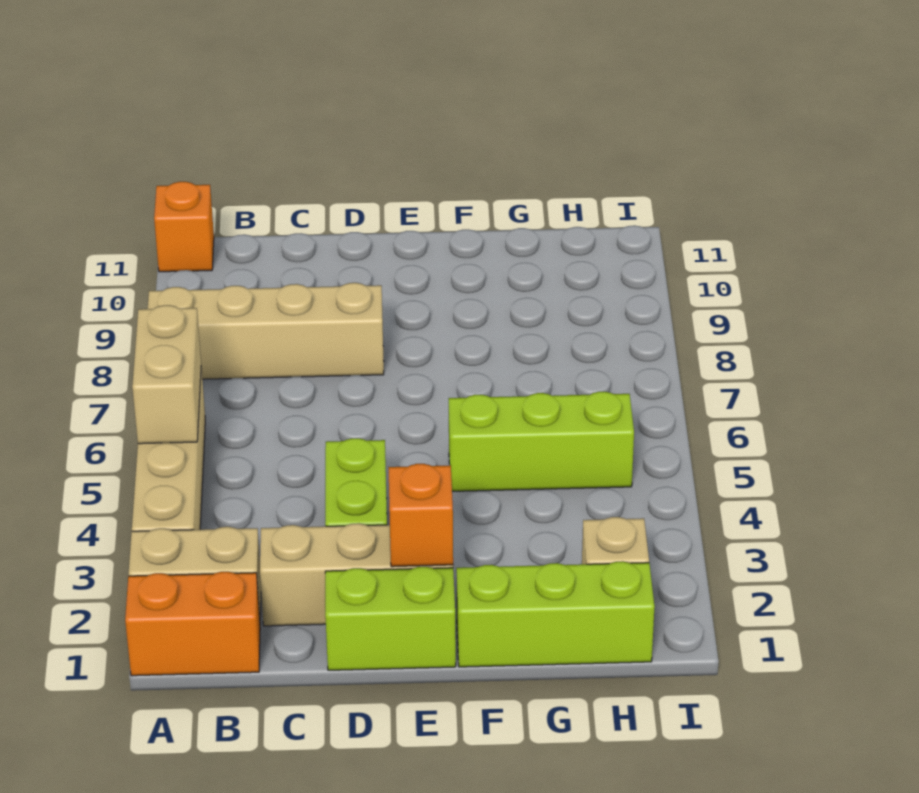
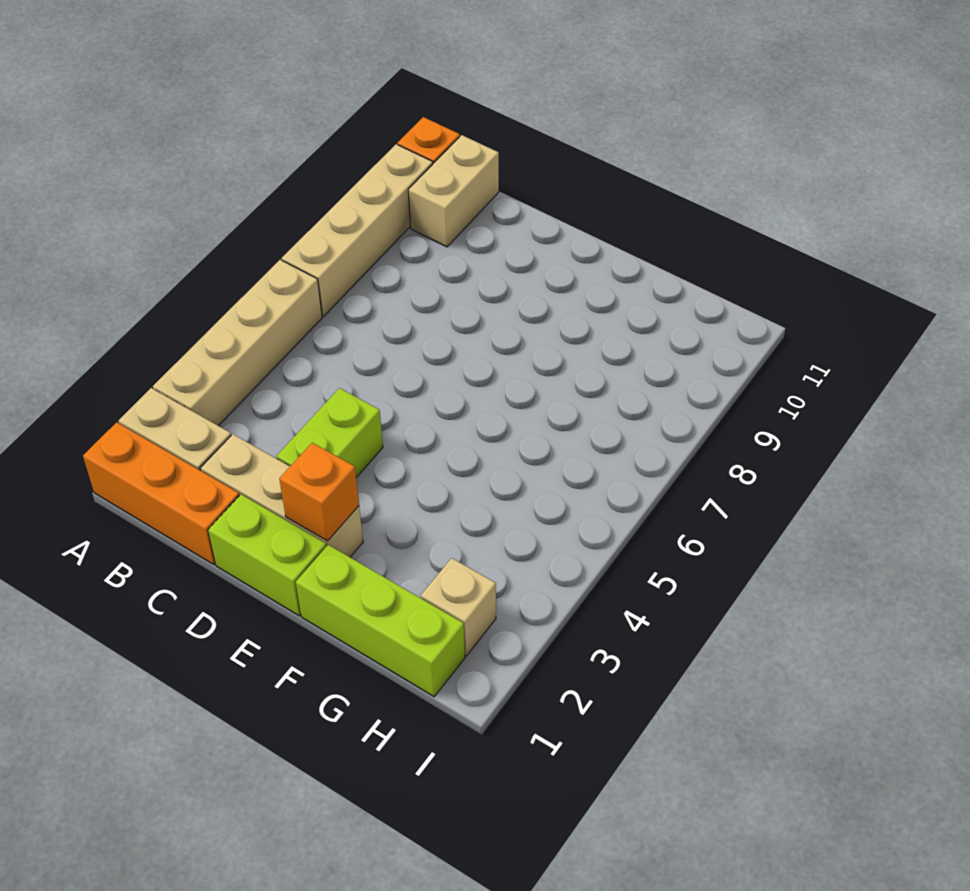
orange brick A1:B1 level 1 -> orange brick A1:C1 level 1
tan brick A5:A6 level 2 -> tan brick B10:B11 level 1
tan brick A8:D8 level 1 -> tan brick A7:A10 level 1
lime brick F5:H5 level 1 -> none

